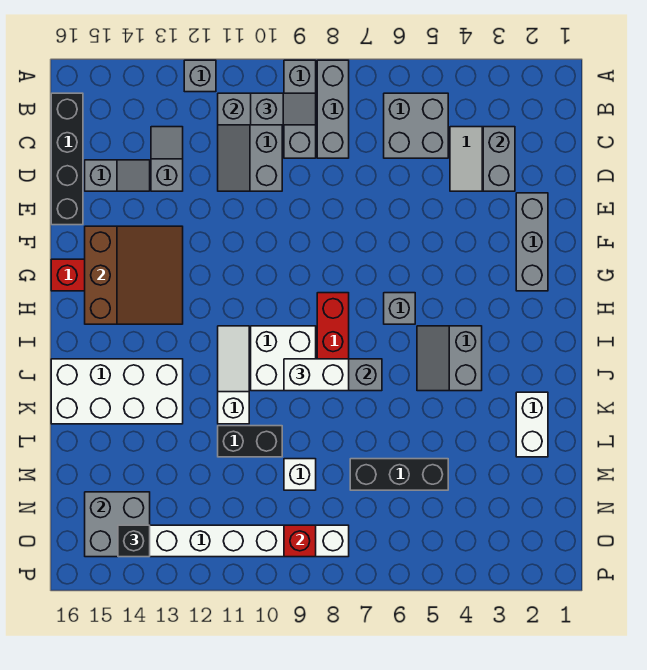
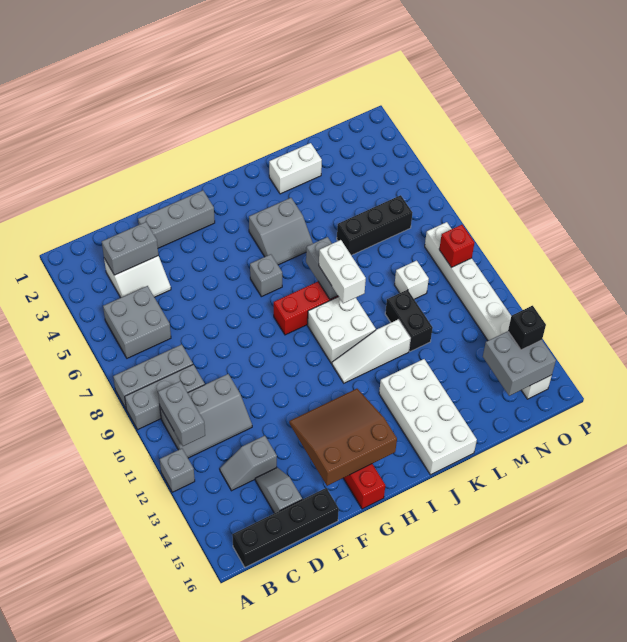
grey slope B9:B10 level 3 top 10 -> none
black brick M5:M7 level 1 -> black brick L6:N6 level 1

